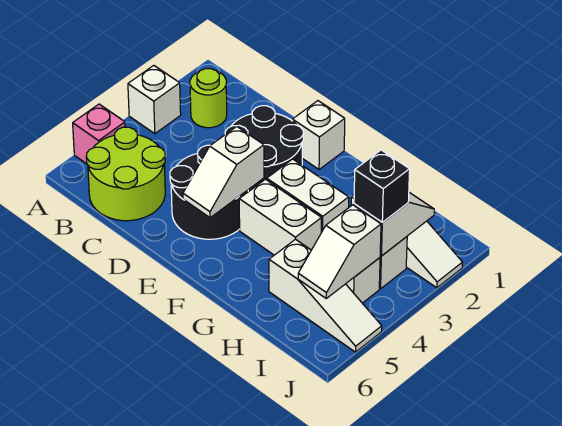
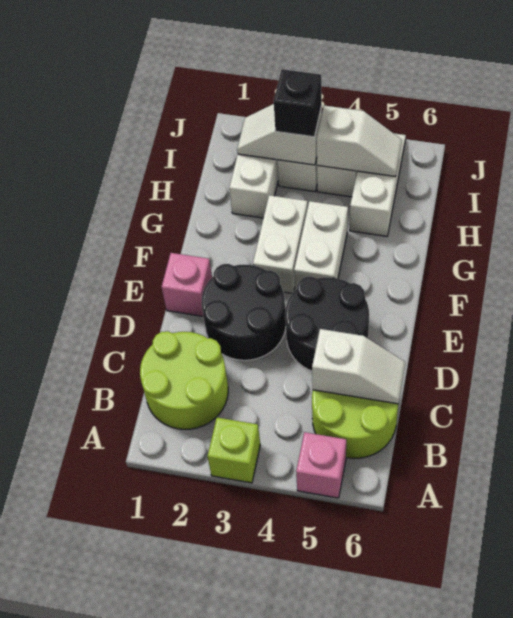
white brick A3 level 1 -> lime brick A3 level 1
lime round brick B2 level 1 -> lime round brick B1:C2 level 1
white brick E1 level 1 -> pink brick E1 level 1
white slope E4:E5 level 2 top 4 -> white slope C5:C6 level 2 top 5

